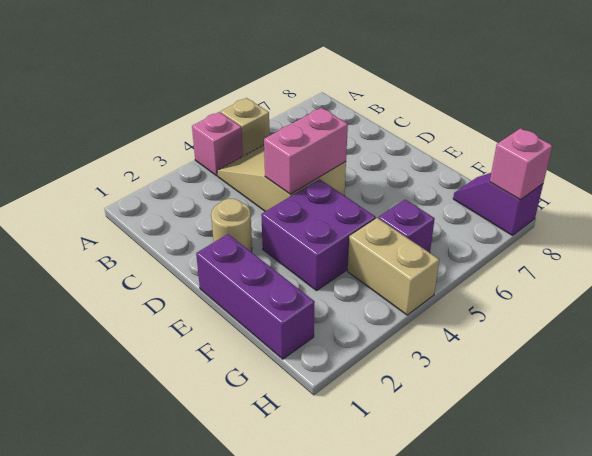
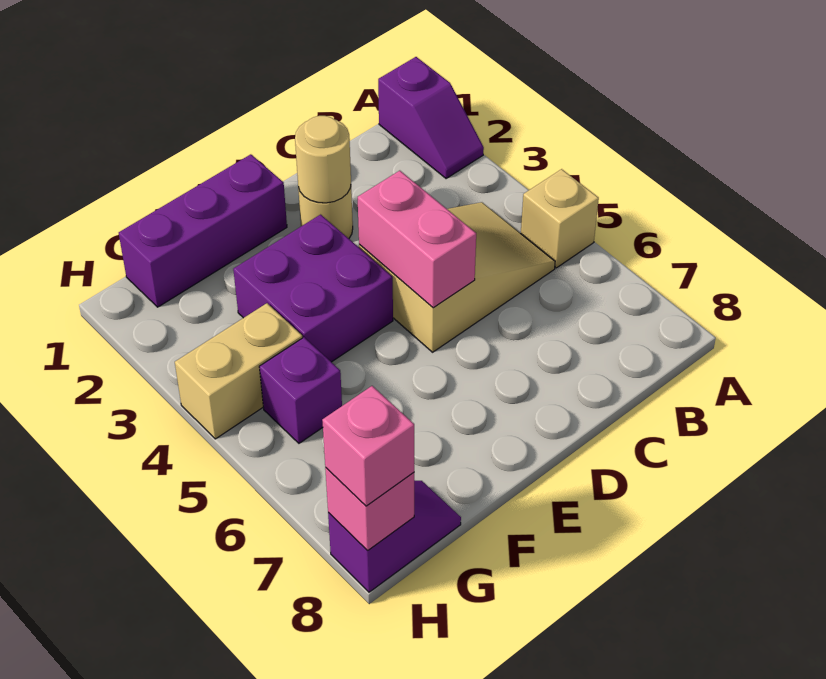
none -> purple slope A1:A2 level 1 top 1
pink brick A4 level 1 -> pink brick H8 level 3
none -> tan round brick D2 level 2

